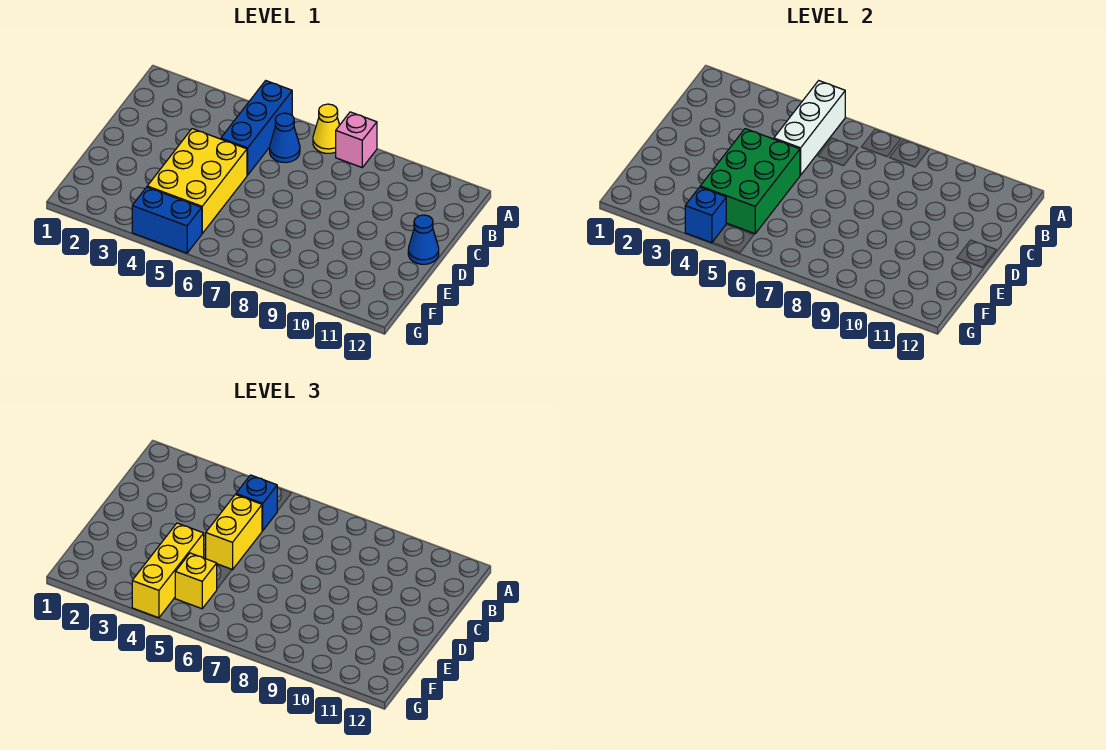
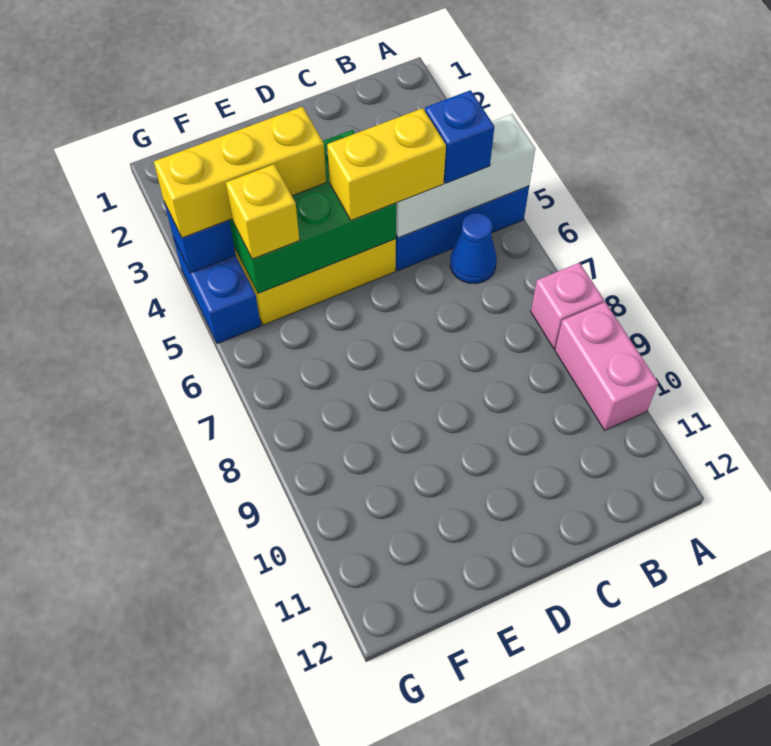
yellow cone A7 level 1 -> none
none -> pink brick A9:A10 level 1
blue cone D12 level 1 -> none

